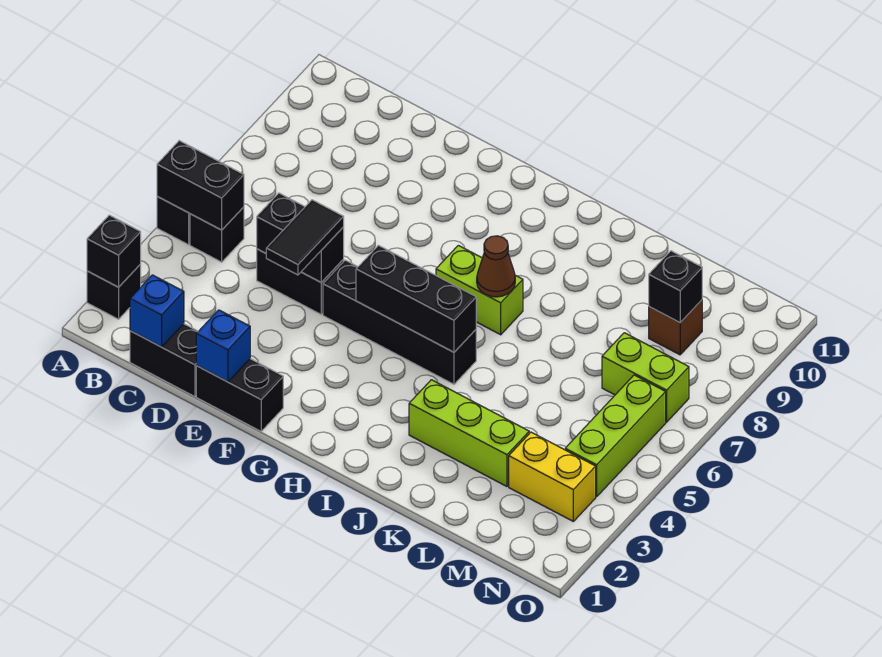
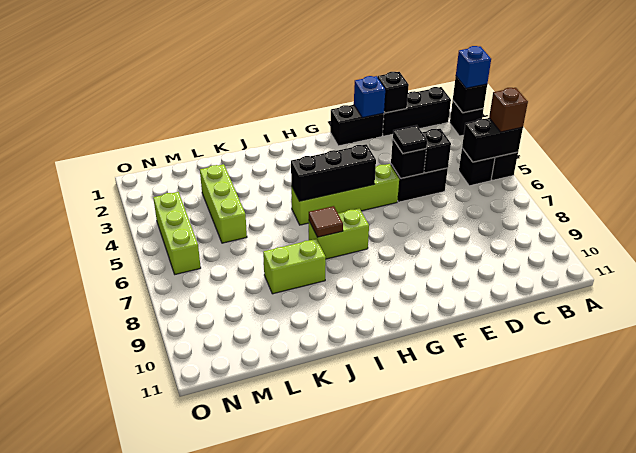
black brick C1:D1 level 1 -> black brick B1:D1 level 1
blue brick C1 level 2 -> blue brick A2 level 3
black tile E4:E5 level 3 -> black tile E5 level 3
black brick F5:I5 level 1 -> lime brick F5:I5 level 1
brown cone I7 level 2 -> brown tile I7 level 2
lime brick J3:L3 level 1 -> lime brick L3:L5 level 1
yellow brick M3:N3 level 1 -> none
lime brick M7:N7 level 1 -> lime brick J8:K8 level 1
brown brick M9 level 1 -> brown brick A5 level 3
black brick M9 level 2 -> black brick D1 level 2

